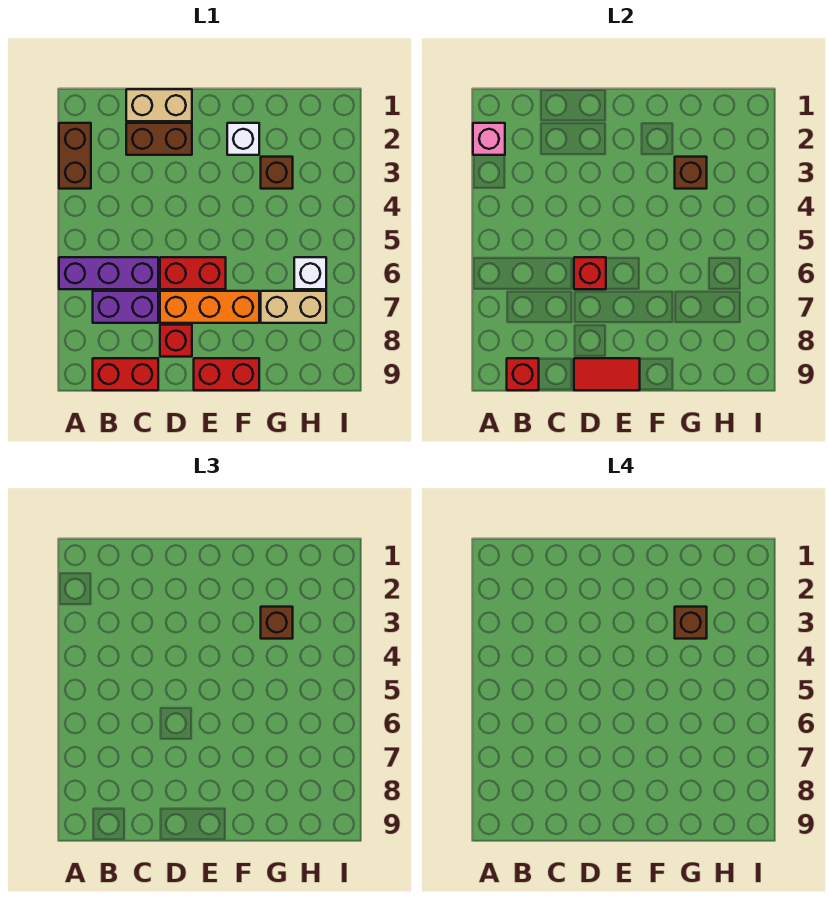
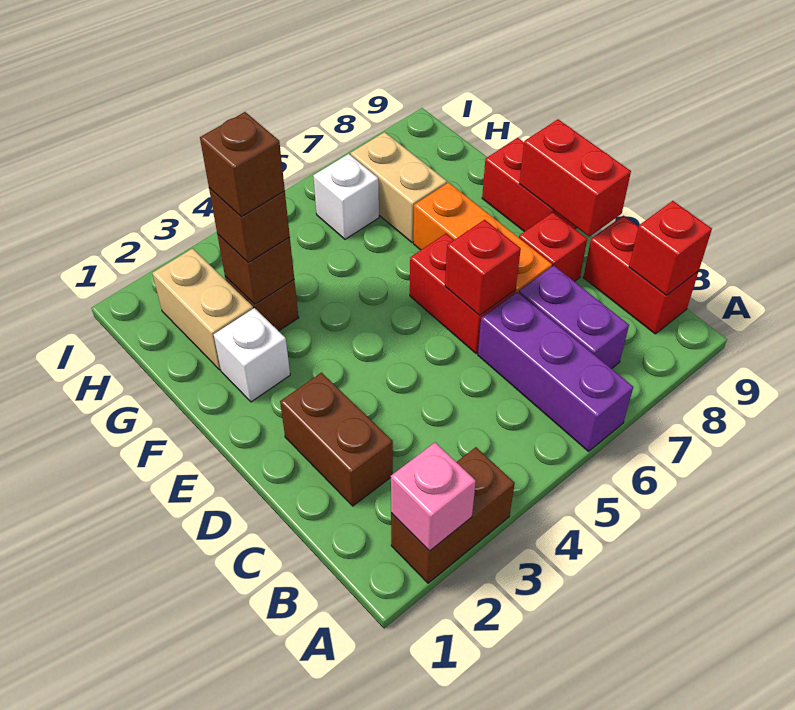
tan brick C1:D1 level 1 -> tan brick G2:H2 level 1
red tile D9:E9 level 2 -> red brick D9:E9 level 2

